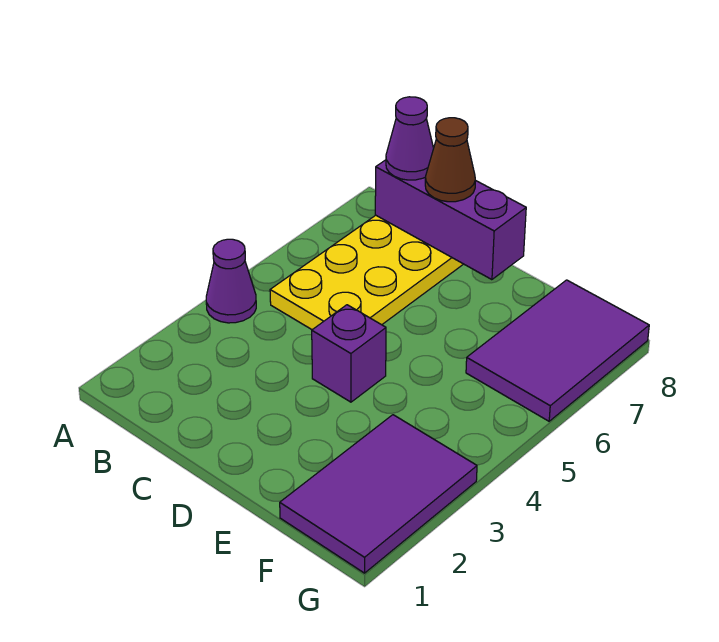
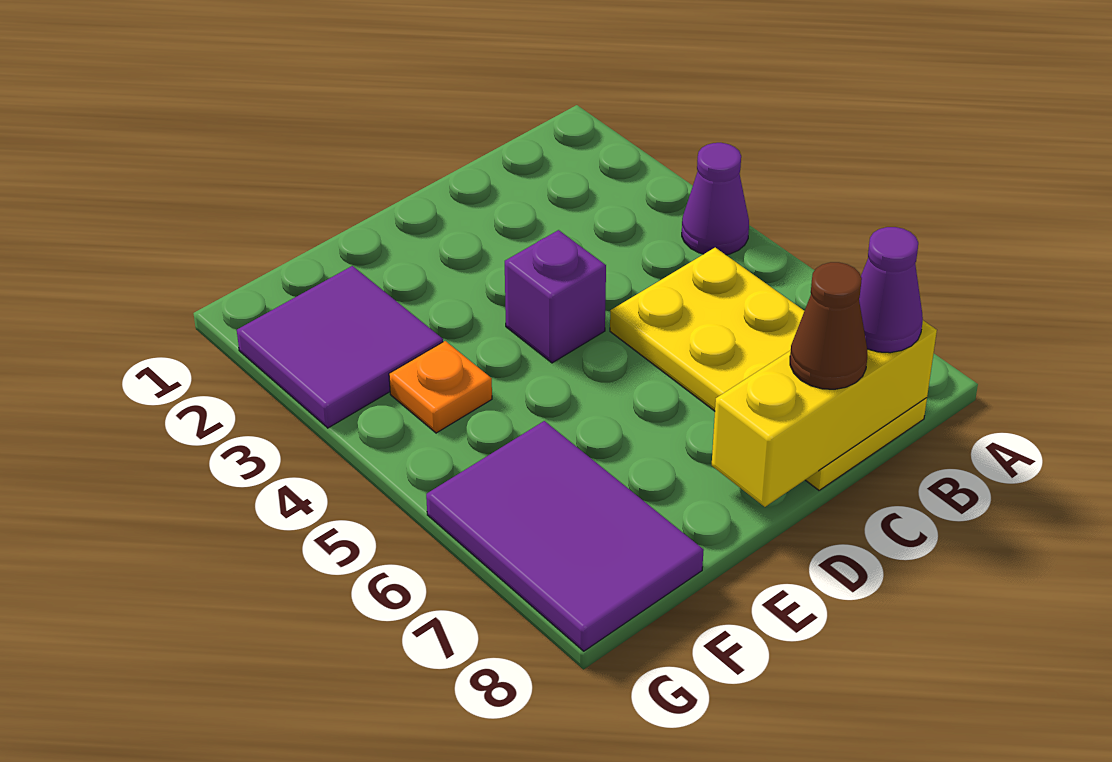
purple brick B8:D8 level 2 -> yellow brick B8:D8 level 2
purple tile F1:G3 level 1 -> purple tile F2:G3 level 1
none -> orange plate F4 level 1

